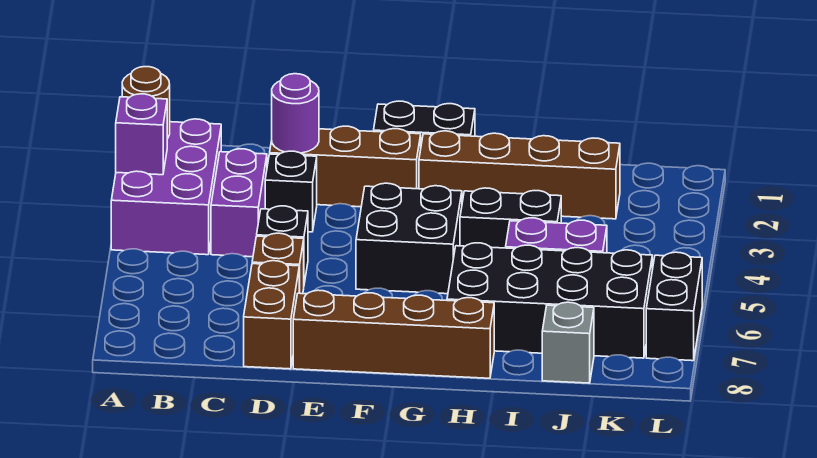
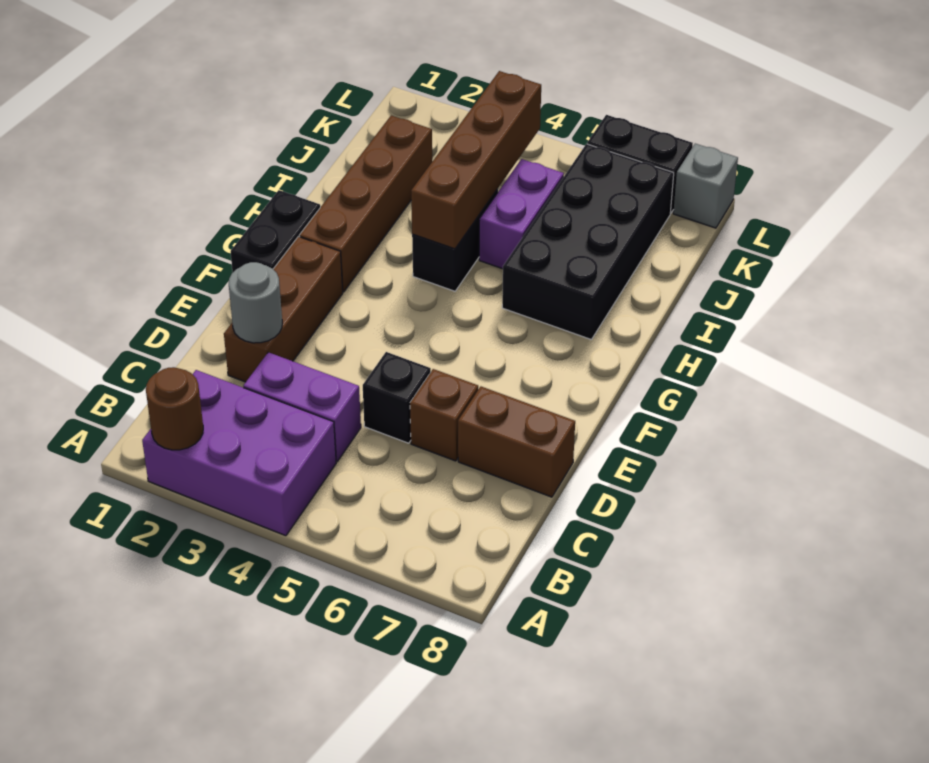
purple brick A3 level 2 -> none
purple round brick D2 level 2 -> grey round brick D2 level 2
black brick D3 level 1 -> none
brown brick E8:H8 level 1 -> brown brick H4:K4 level 2
black brick F4:G5 level 1 -> none
grey brick J8 level 1 -> grey brick L8 level 1

